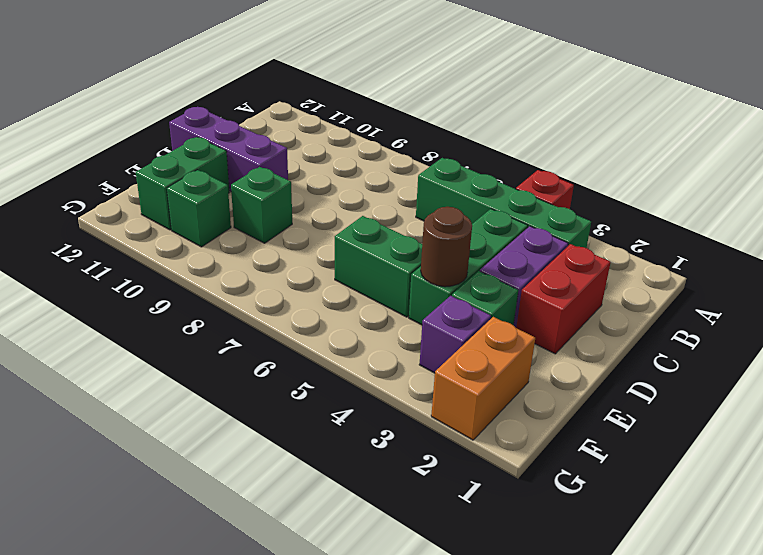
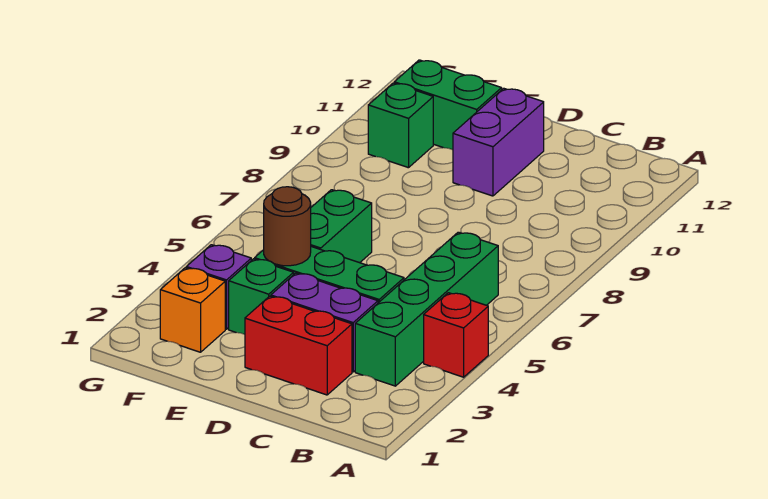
purple brick D10:D12 level 1 -> purple brick D10:D11 level 1
green brick E9 level 1 -> none
orange brick F2:G2 level 1 -> orange brick F2 level 1

